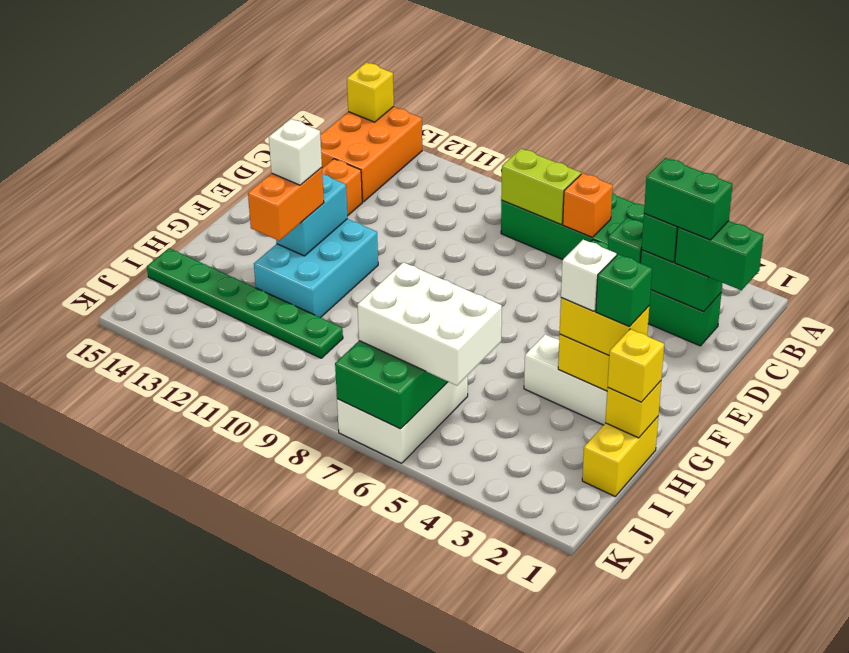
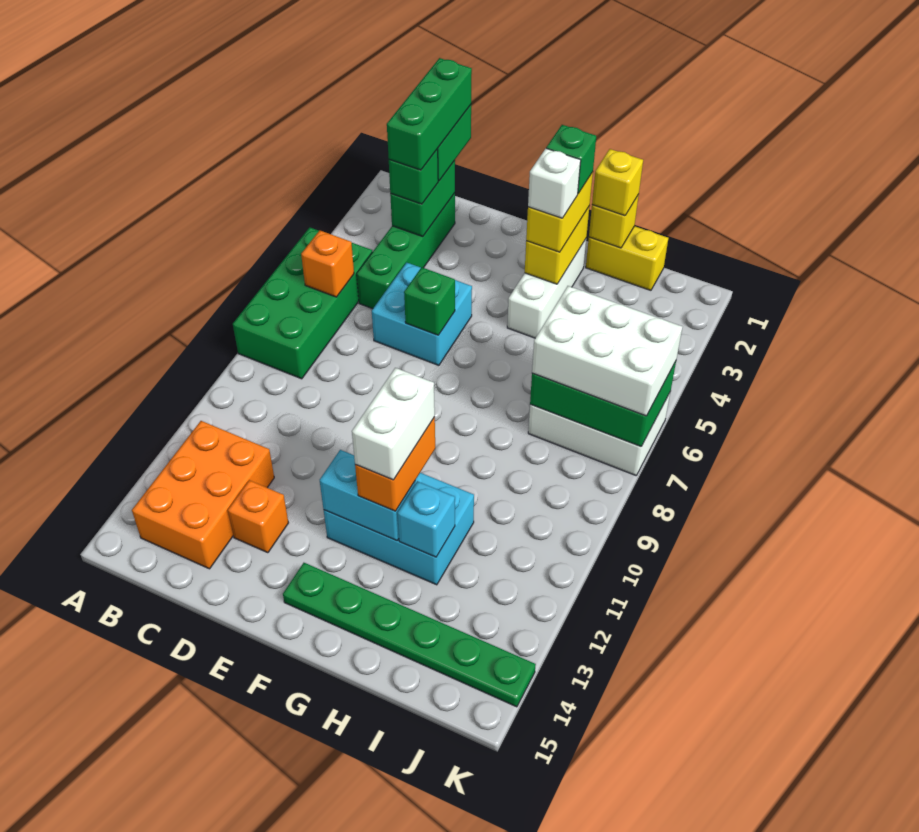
orange brick A13:C14 level 1 -> orange brick B12:C14 level 1
yellow brick A14 level 2 -> none
lime brick B7:B8 level 2 -> none
green brick C2:C3 level 4 -> green brick C1:C3 level 4
green brick C4 level 2 -> green brick E6 level 2
none -> cyan brick D5:E6 level 1
orange brick G12:H12 level 3 -> orange brick G11:G12 level 3
white brick G12 level 4 -> white brick G11:G12 level 4
none -> cyan brick H12 level 2
white brick I5:J7 level 3 -> white brick I6:K7 level 3
green plate I10:I15 level 1 -> green plate F14:K14 level 1

